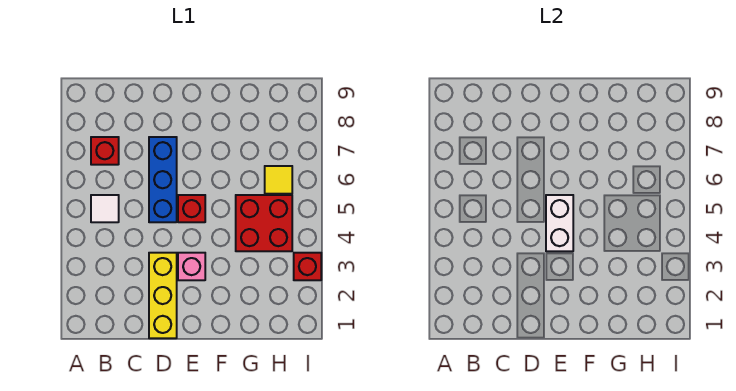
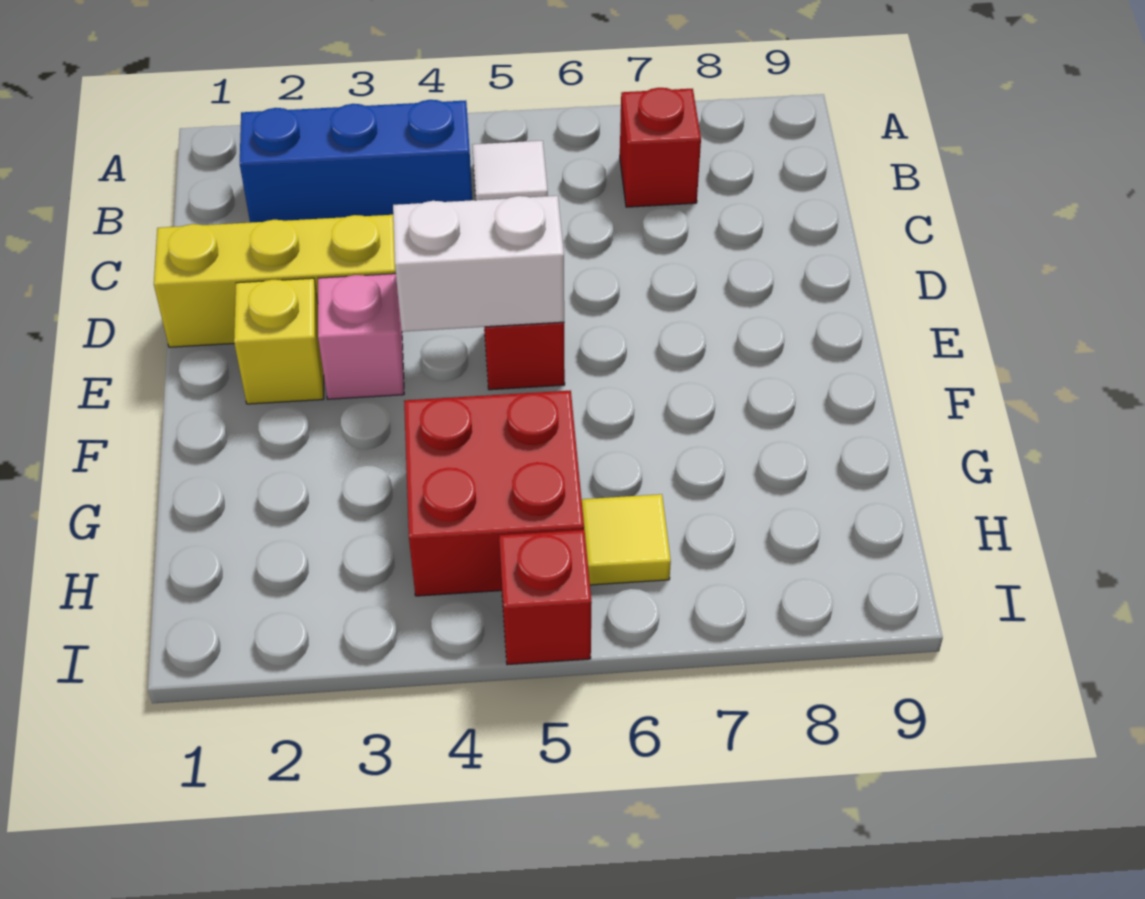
blue brick D5:D7 level 1 -> blue brick B2:B4 level 1
none -> yellow brick E2 level 1
red brick I3 level 1 -> red brick I5 level 1

